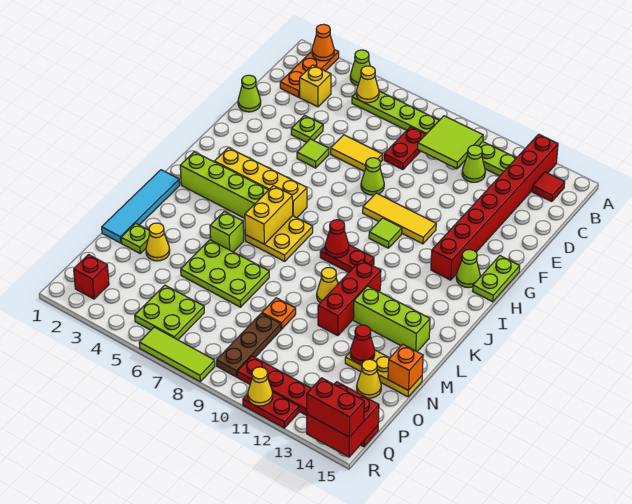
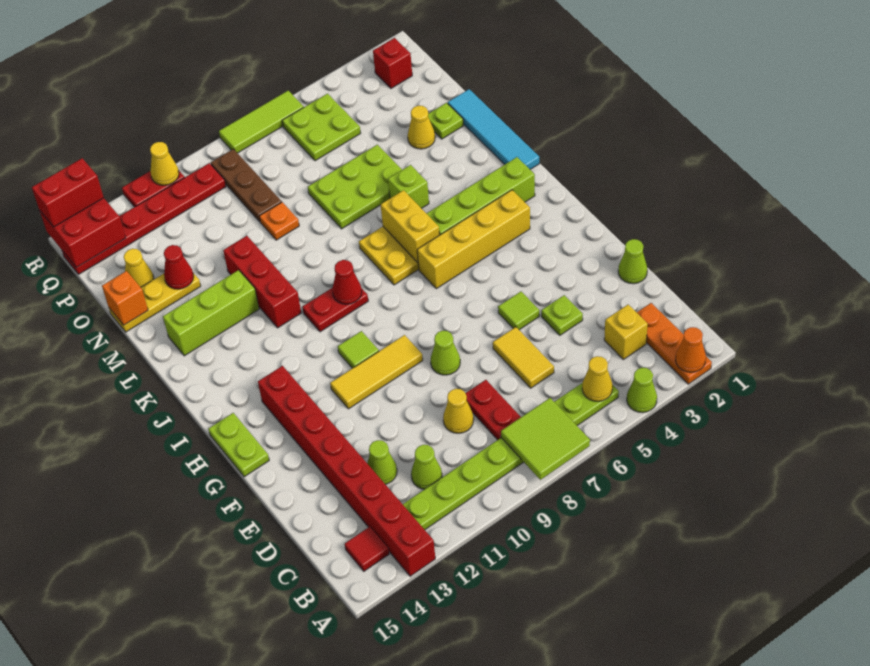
lime tile B9:C10 level 2 -> lime tile A7:B8 level 2
yellow tile E6:E7 level 1 -> yellow tile D6:E6 level 1
lime cone H14 level 1 -> lime cone D12 level 1
yellow cone L10 level 1 -> yellow cone D9 level 1

